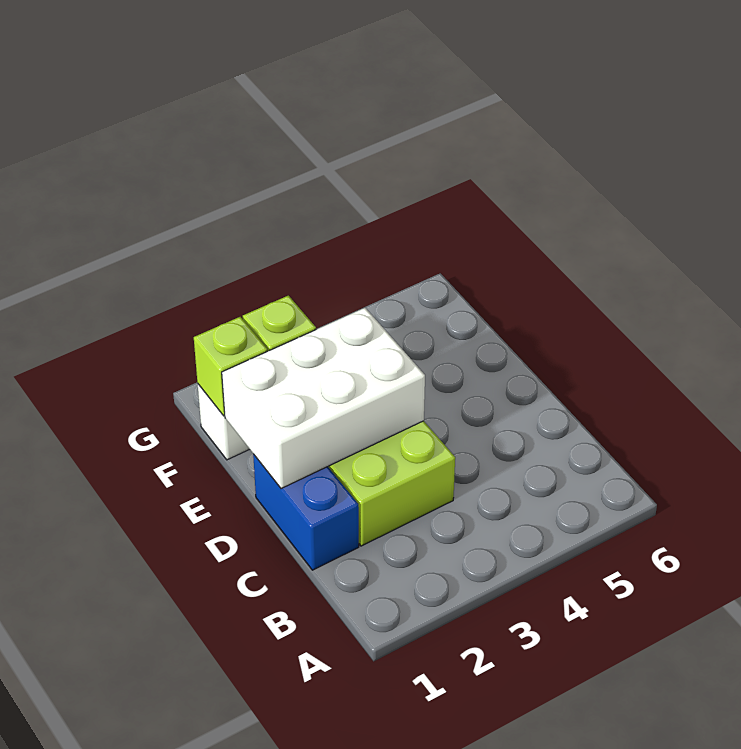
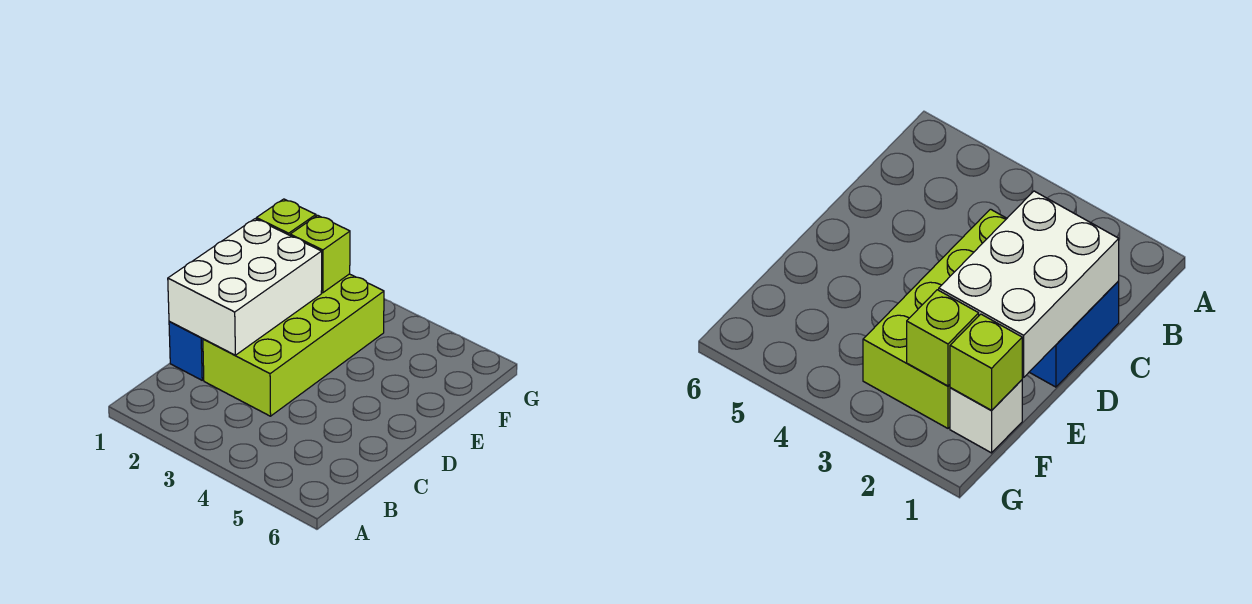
white brick D1:E3 level 2 -> white brick C1:E2 level 2

